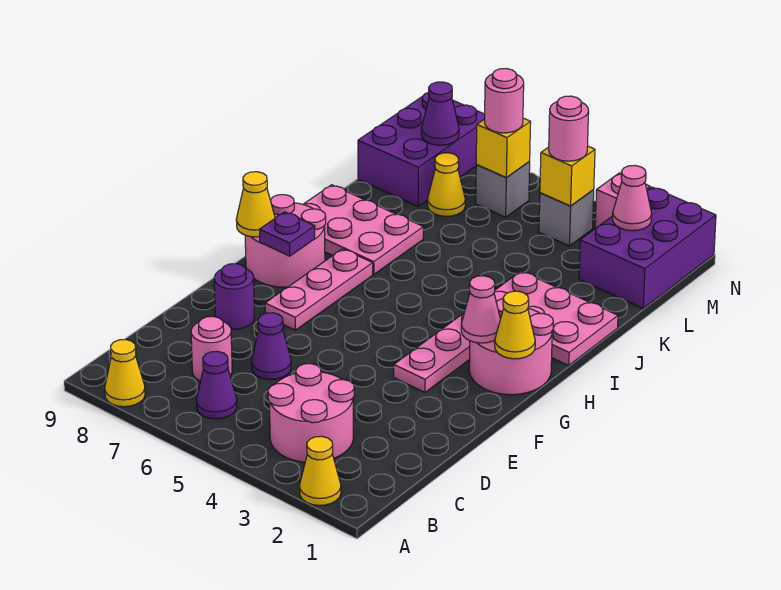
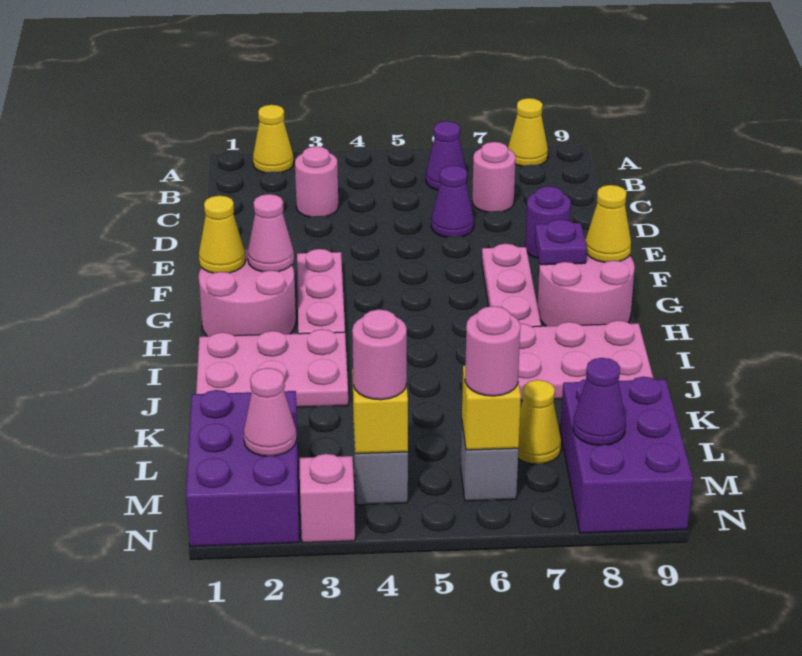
pink round brick B3:C4 level 1 -> pink round brick C3 level 1

